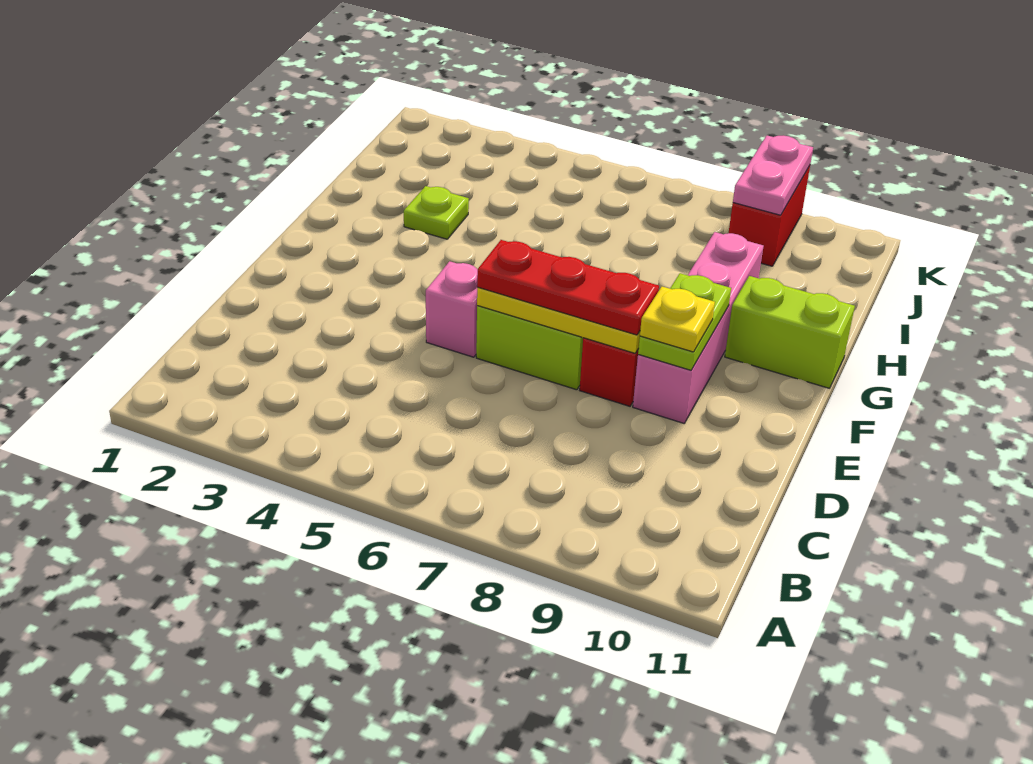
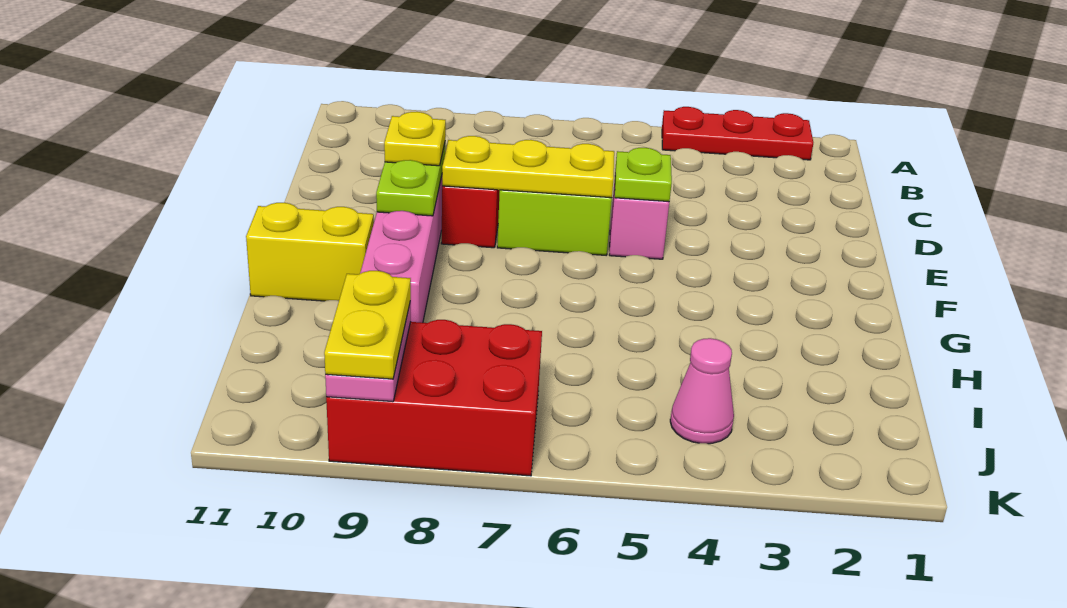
red plate E6:E8 level 3 -> red plate A2:A4 level 1
lime brick G10:G11 level 1 -> yellow brick G10:G11 level 1
lime plate H3 level 1 -> lime plate E5 level 2
none -> pink cone J4 level 1
red brick J9:K9 level 1 -> red brick J7:K9 level 1
none -> yellow plate J9:K9 level 3

